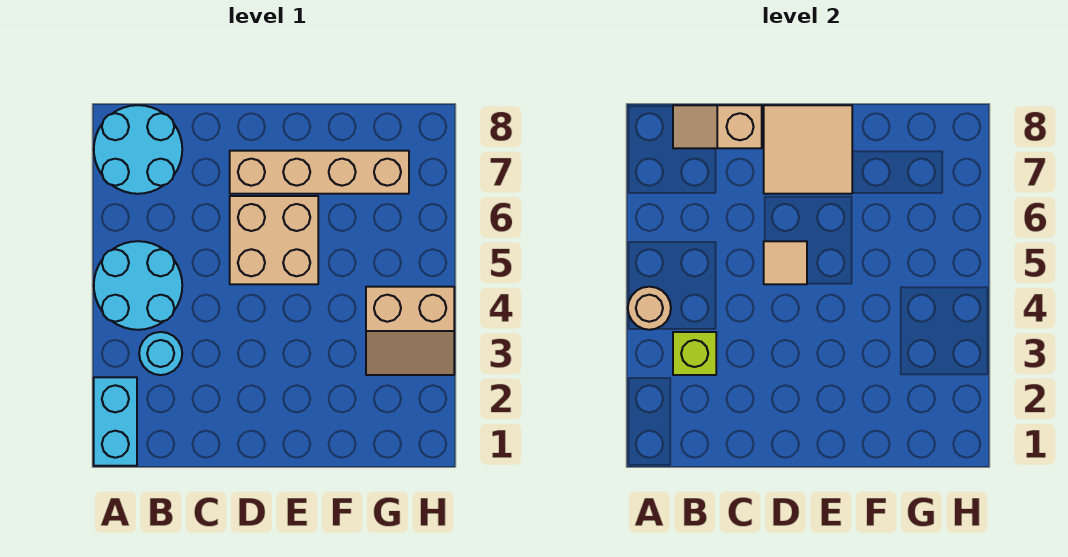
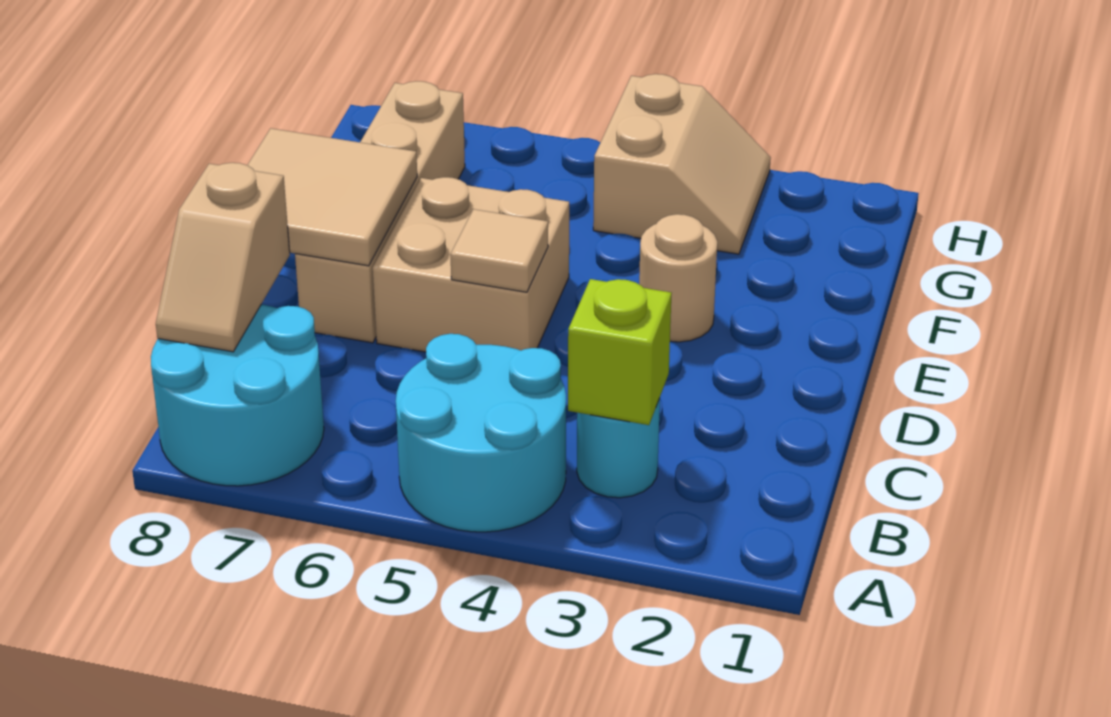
cyan brick A1:A2 level 1 -> none
tan round brick A4 level 2 -> tan round brick E3 level 1

